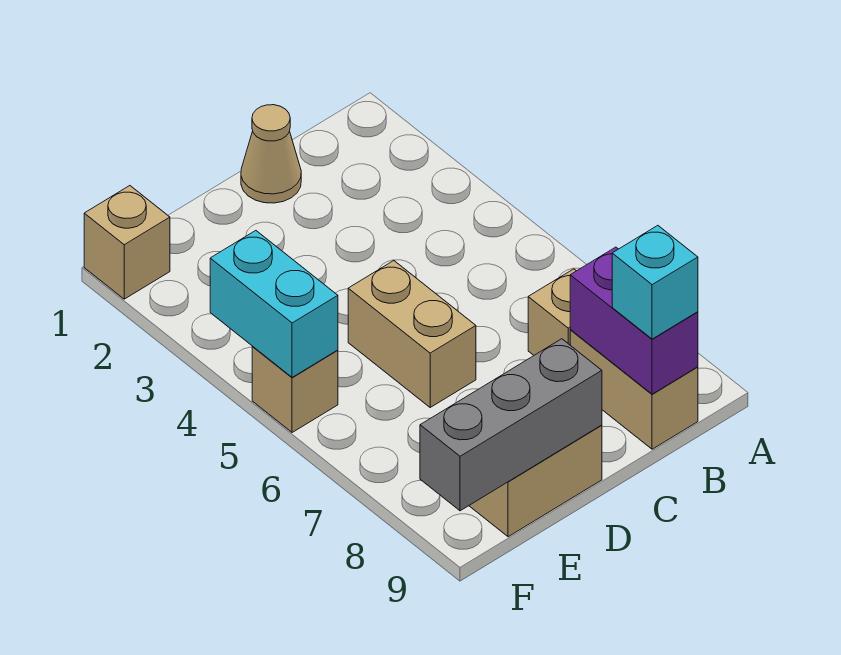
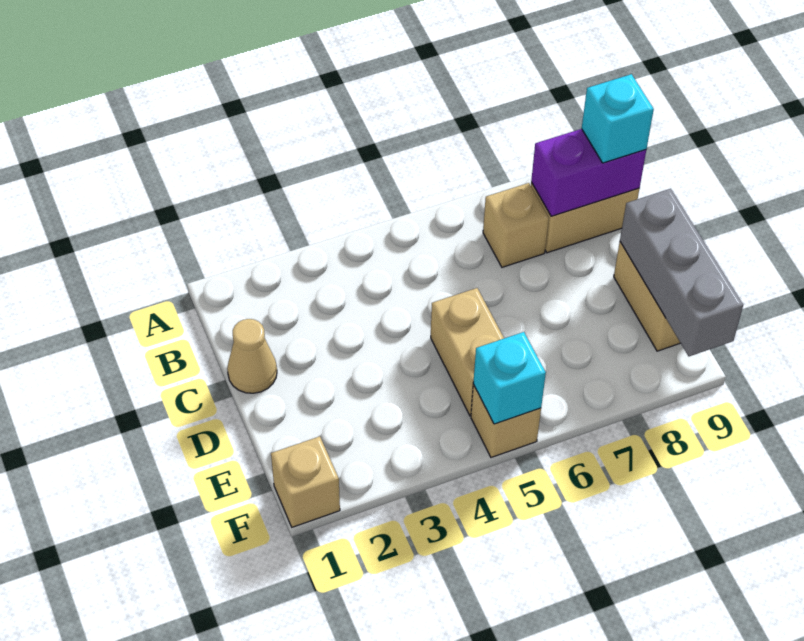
tan brick D5:D6 level 1 -> tan brick D5:E5 level 1
cyan brick F4:F5 level 2 -> cyan brick F5 level 2

